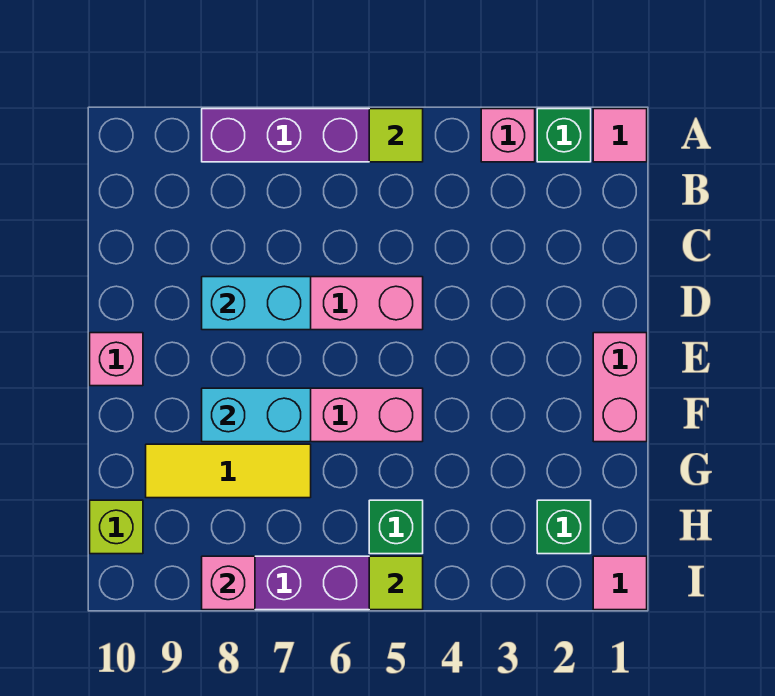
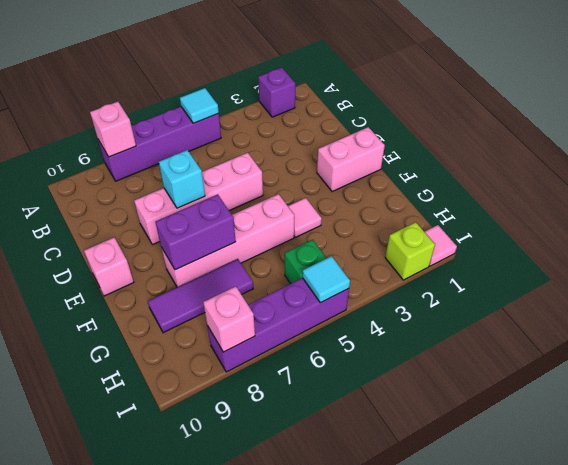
pink tile A1 level 1 -> pink tile F4 level 1
green brick A2 level 1 -> purple brick A2 level 1
pink brick A3 level 1 -> pink brick A8 level 2
lime tile A5 level 2 -> cyan tile A5 level 2
cyan brick D7:D8 level 2 -> cyan brick D7 level 2
pink brick E1:F1 level 1 -> pink brick E1:E2 level 1
cyan brick F7:F8 level 2 -> purple brick F7:F8 level 2
yellow tile G7:G9 level 1 -> purple tile G7:G9 level 1
green brick H2 level 1 -> none
lime brick H10 level 1 -> lime brick I2 level 1
lime tile I5 level 2 -> cyan tile I5 level 2

